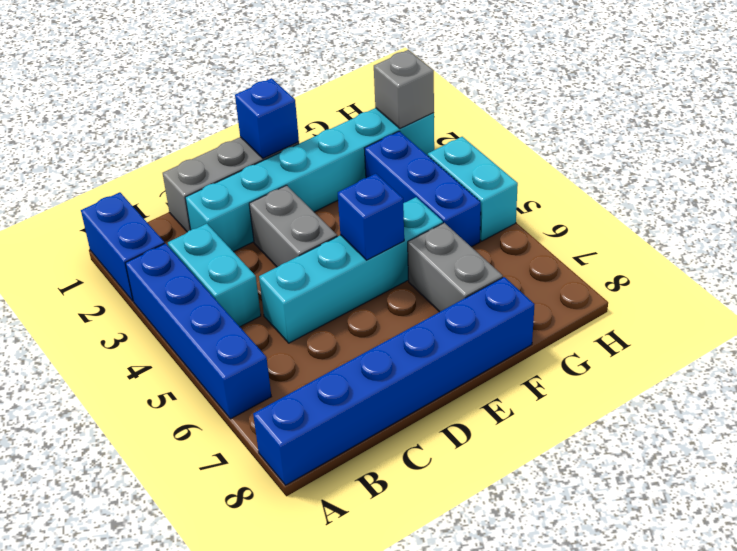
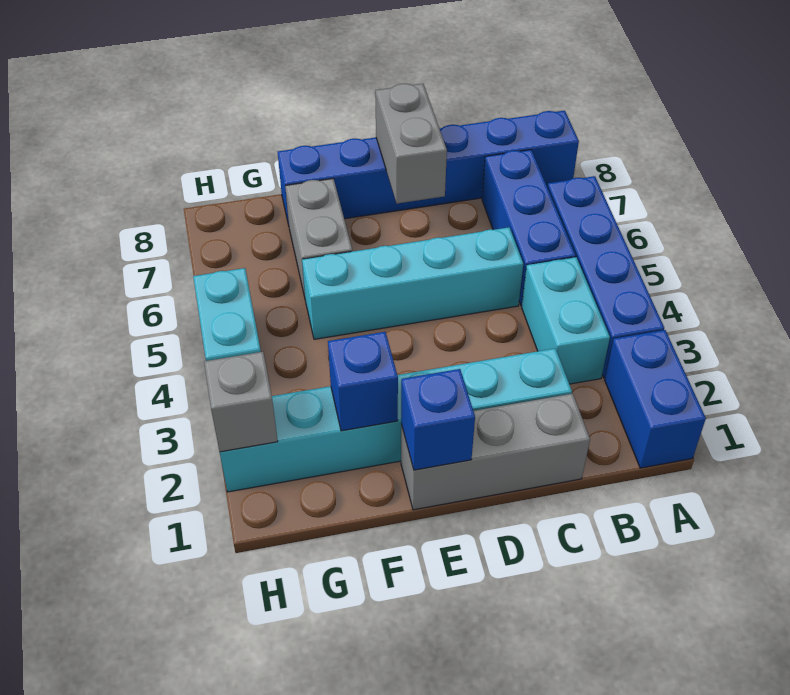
grey brick D3:D4 level 1 -> grey brick D7:D8 level 2
blue brick E5 level 2 -> blue brick F2 level 2
blue brick G3:G5 level 1 -> blue brick B5:B7 level 1

